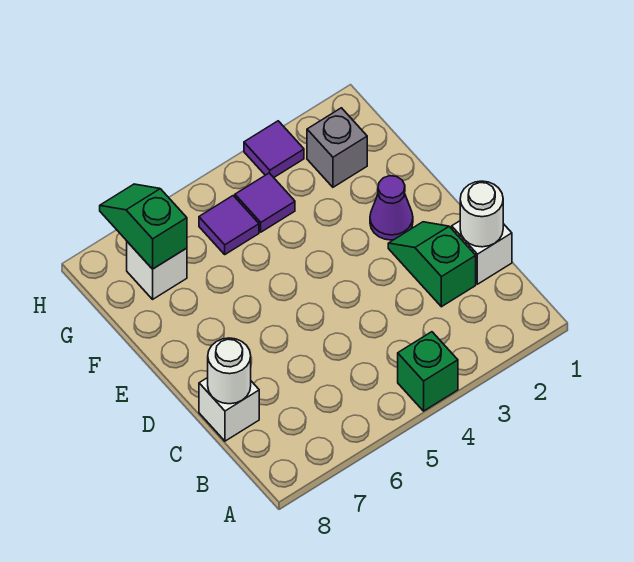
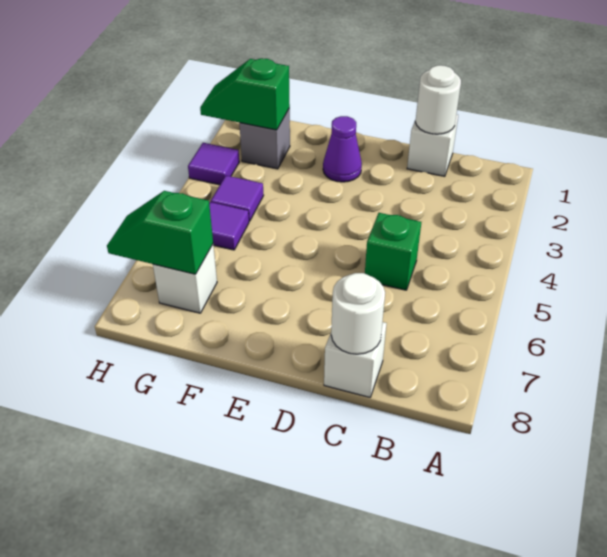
green brick A4 level 1 -> green brick C5 level 1
green slope C2:D2 level 1 top C -> green slope G2:H2 level 2 top G

